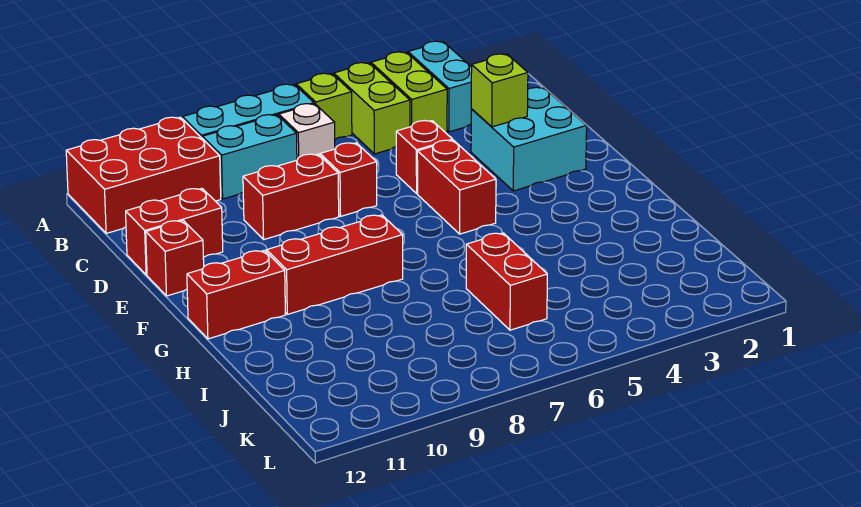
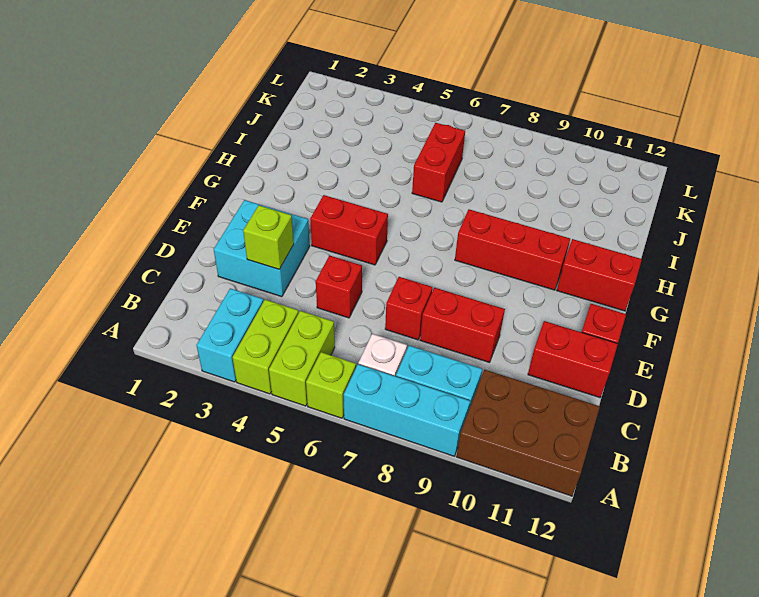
red brick A10:B12 level 1 -> brown brick A10:B12 level 1
red brick E5:F5 level 1 -> red brick F4:F5 level 1

